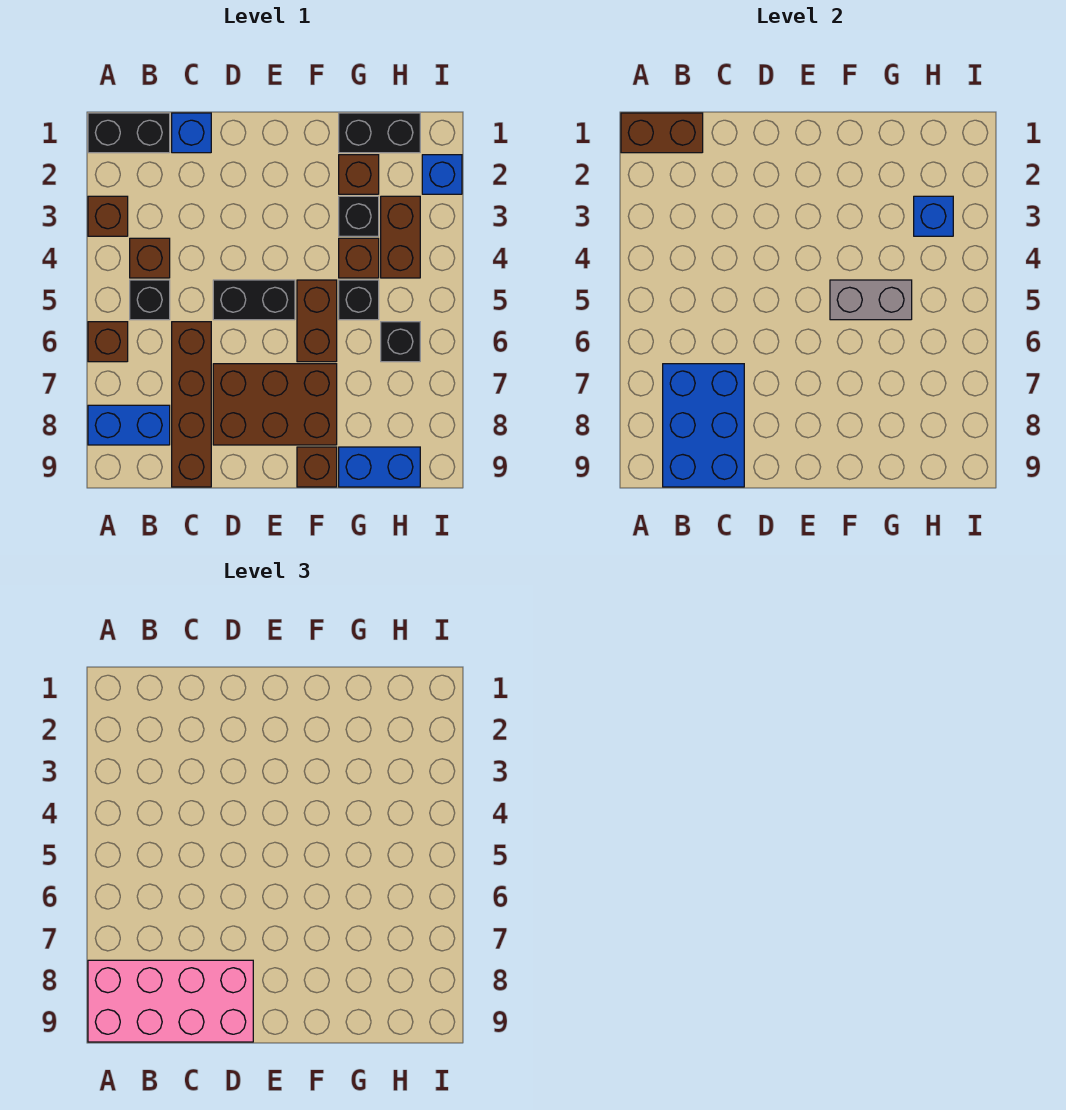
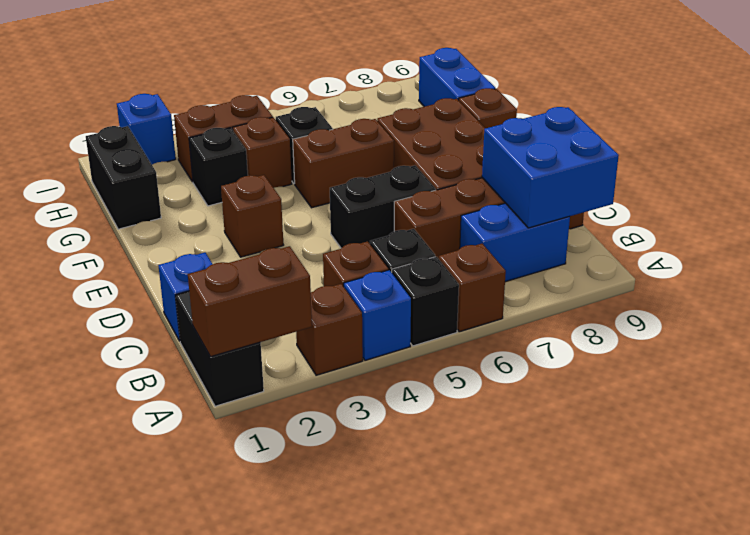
brown brick A1:B1 level 2 -> brown brick A1:A2 level 2
blue brick A8:B8 level 1 -> blue brick B7:B8 level 1
pink brick A8:D9 level 3 -> none
blue brick B7:C9 level 2 -> blue brick B8:C9 level 2
black brick D5:E5 level 1 -> black brick D5:D6 level 1
grey brick F5:G5 level 2 -> none
brown brick G2 level 1 -> brown brick E3 level 1
blue brick H3 level 2 -> blue brick A4 level 1
black brick H6 level 1 -> black brick A5 level 1

